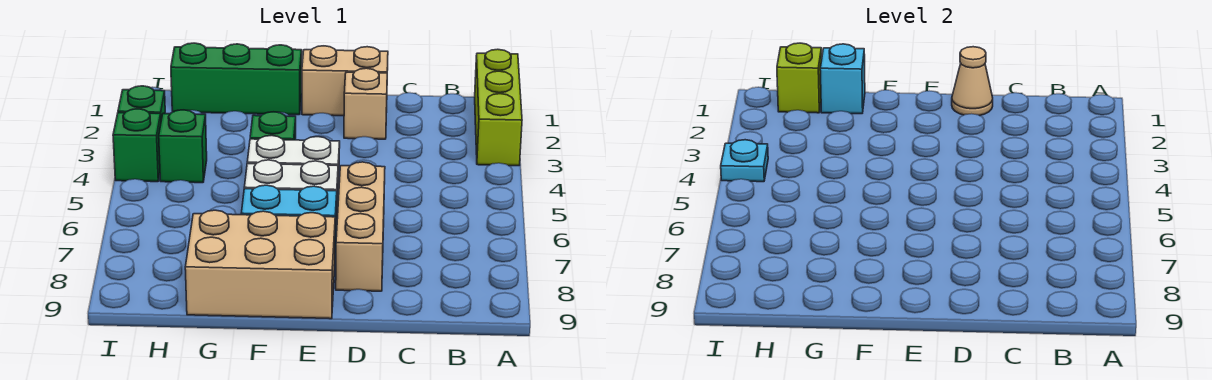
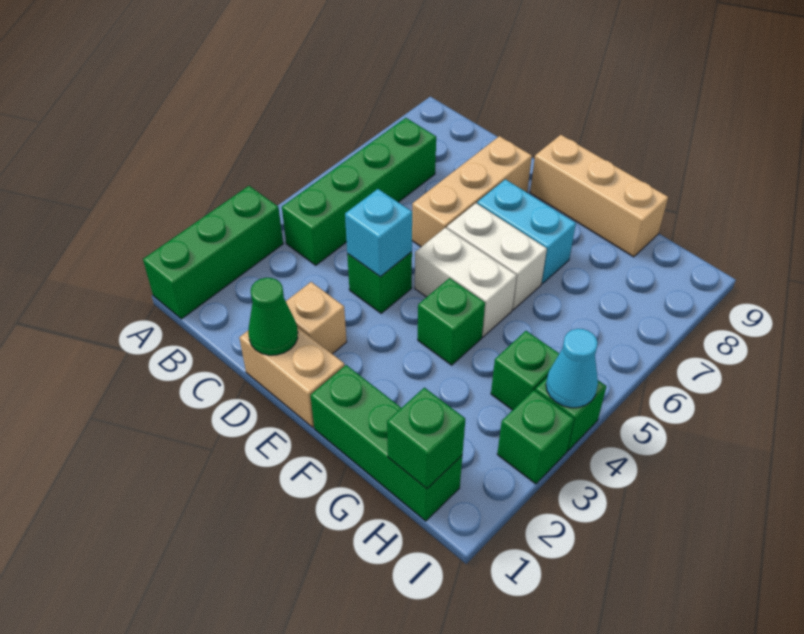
lime brick A1:A3 level 1 -> green brick A1:A3 level 1
none -> green brick B4:B7 level 1
tan cone D1 level 2 -> green cone D1 level 2
none -> green brick D4 level 1
tan brick E8:G9 level 1 -> tan brick E9:G9 level 1
cyan brick G1 level 2 -> cyan brick D4 level 2
lime brick H1 level 2 -> green brick H1 level 2
cyan plate I4 level 2 -> cyan cone I4 level 2

